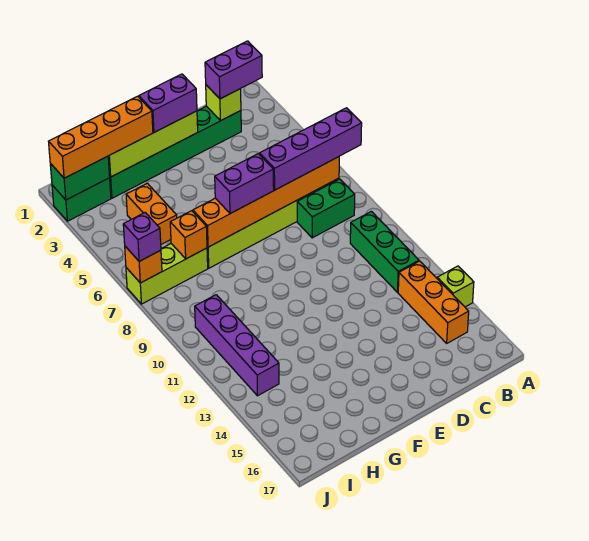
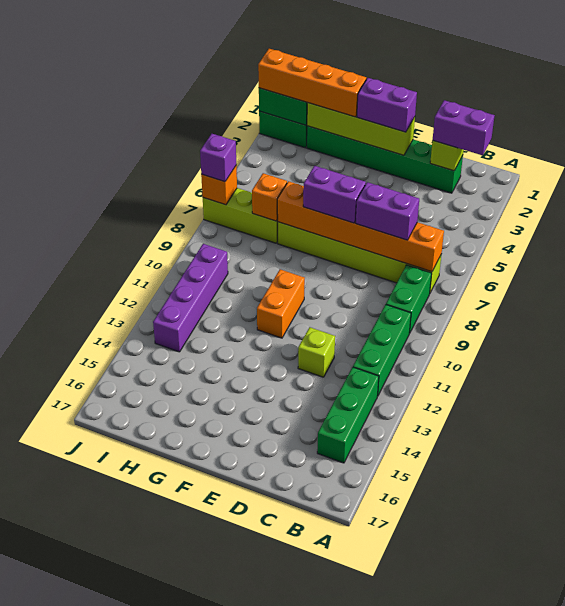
purple brick A7:D7 level 3 -> purple brick C7:D7 level 3
lime brick A14 level 1 -> lime brick D12 level 1
green brick B8:C8 level 1 -> green brick B8:B9 level 1
orange brick B13:B15 level 1 -> green brick B13:B15 level 1
orange brick H4:H5 level 1 -> orange brick F10:F11 level 1

